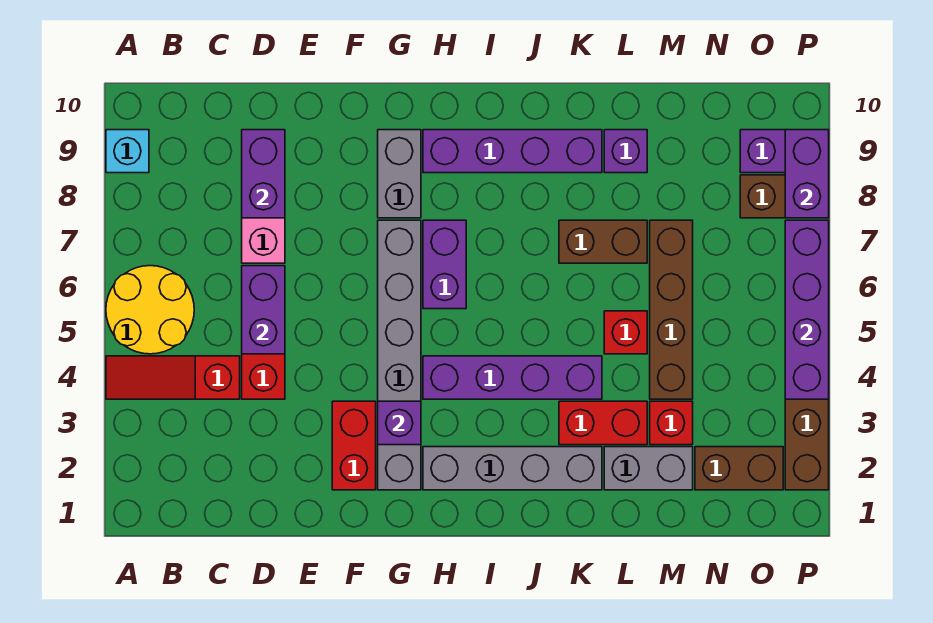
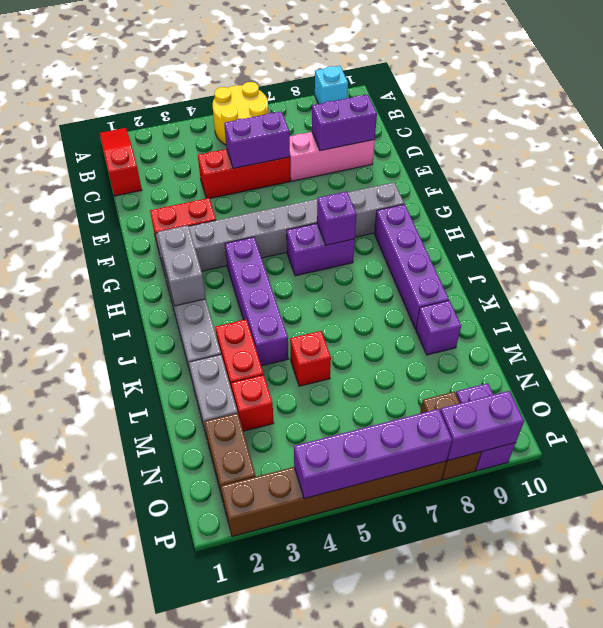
red slope A4:C4 level 1 top C -> red slope A1:C1 level 1 top C
purple brick G3 level 2 -> purple brick H7 level 2
none -> grey brick H2:I2 level 2
brown brick K7:L7 level 1 -> none
brown brick M4:M7 level 1 -> none

